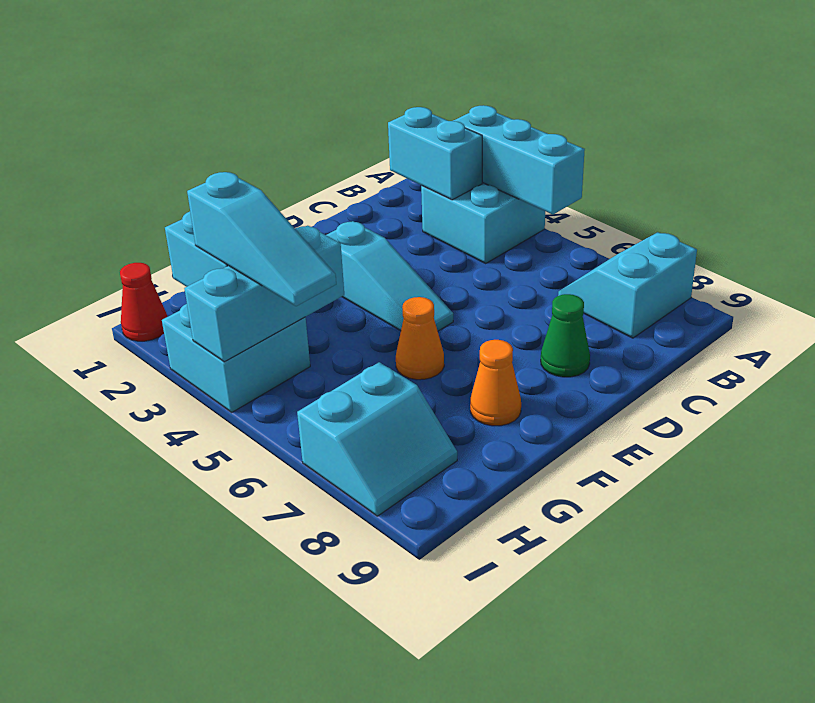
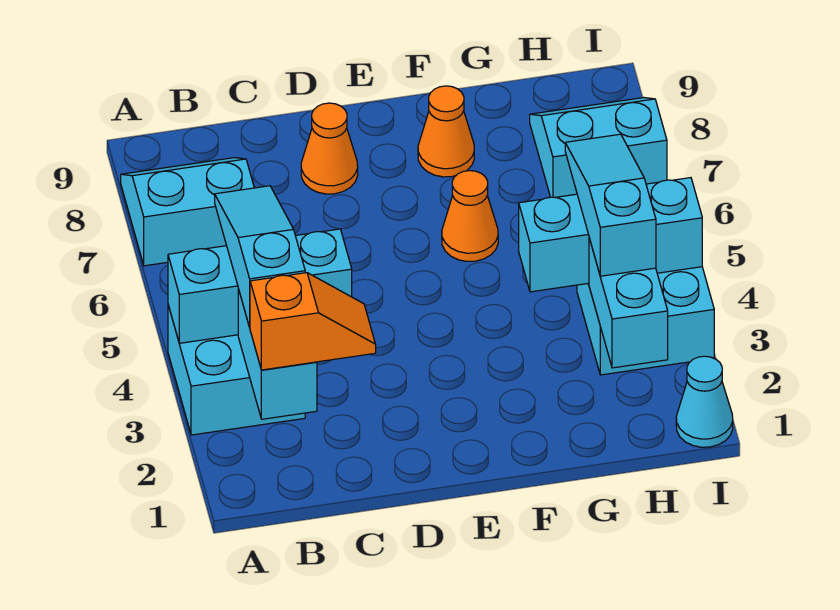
cyan brick A3:A5 level 2 -> cyan brick A4:C4 level 2
cyan slope A7:B8 level 1 top 8 -> cyan slope A7:B8 level 1 top 7
none -> orange slope B2:C2 level 3 top B
green cone D8 level 1 -> orange cone D8 level 1
cyan slope E3:E5 level 1 top 3 -> cyan slope B3:B5 level 3 top 3
red cone I1 level 1 -> cyan cone I1 level 1

